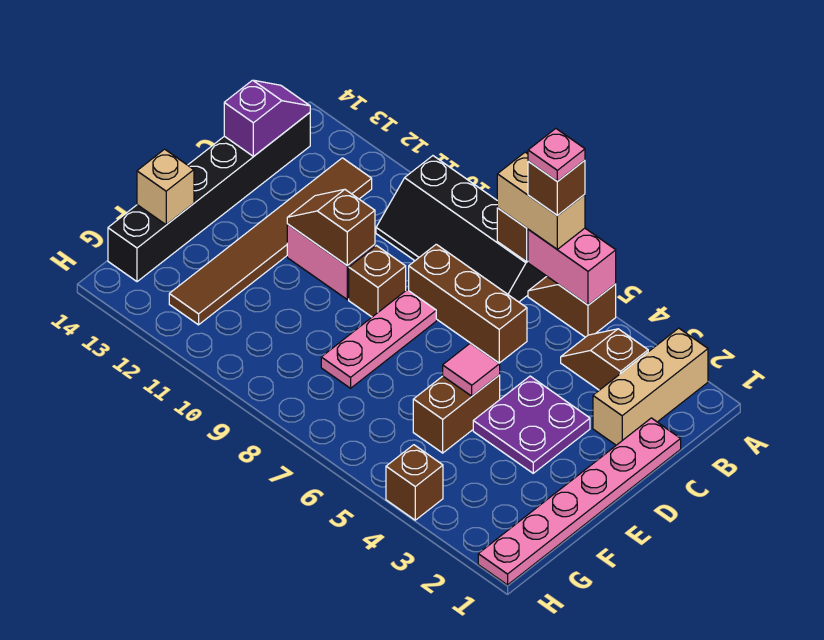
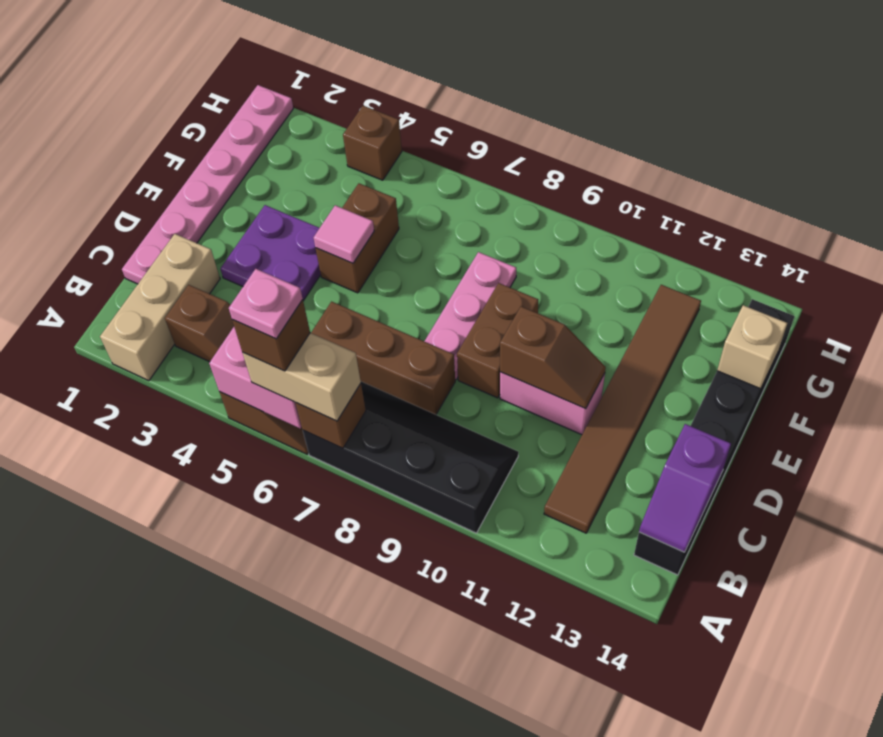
brown brick D9 level 1 -> brown brick D9:E9 level 1

